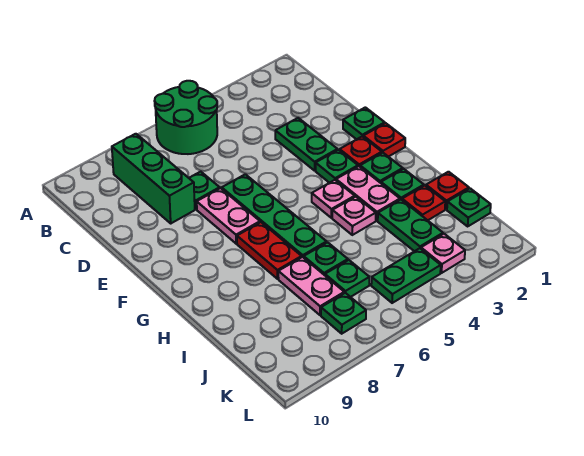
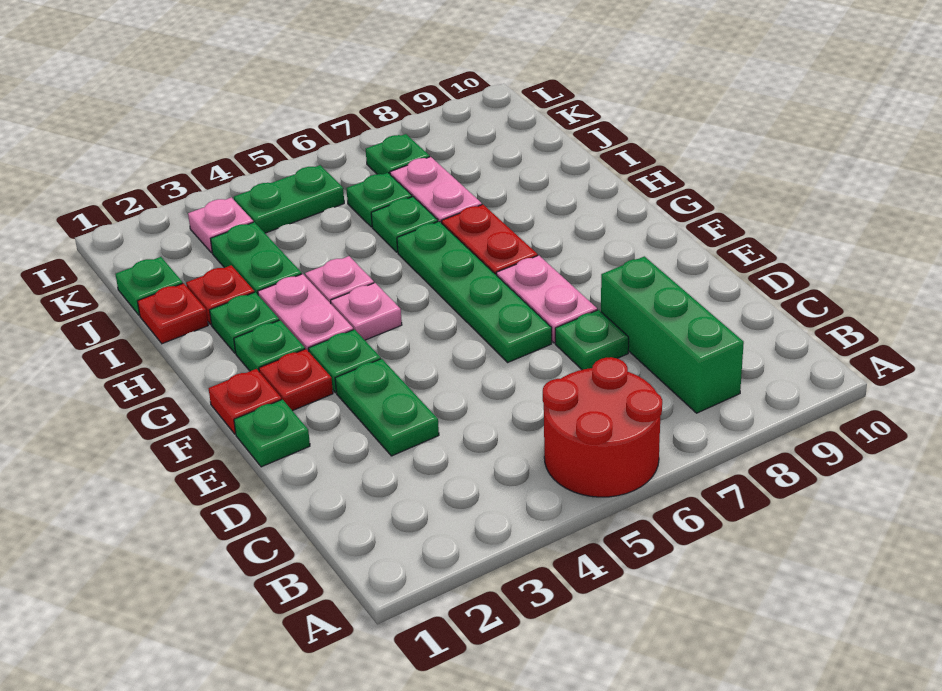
green round brick A5:B6 level 1 -> red round brick A5:B6 level 1

